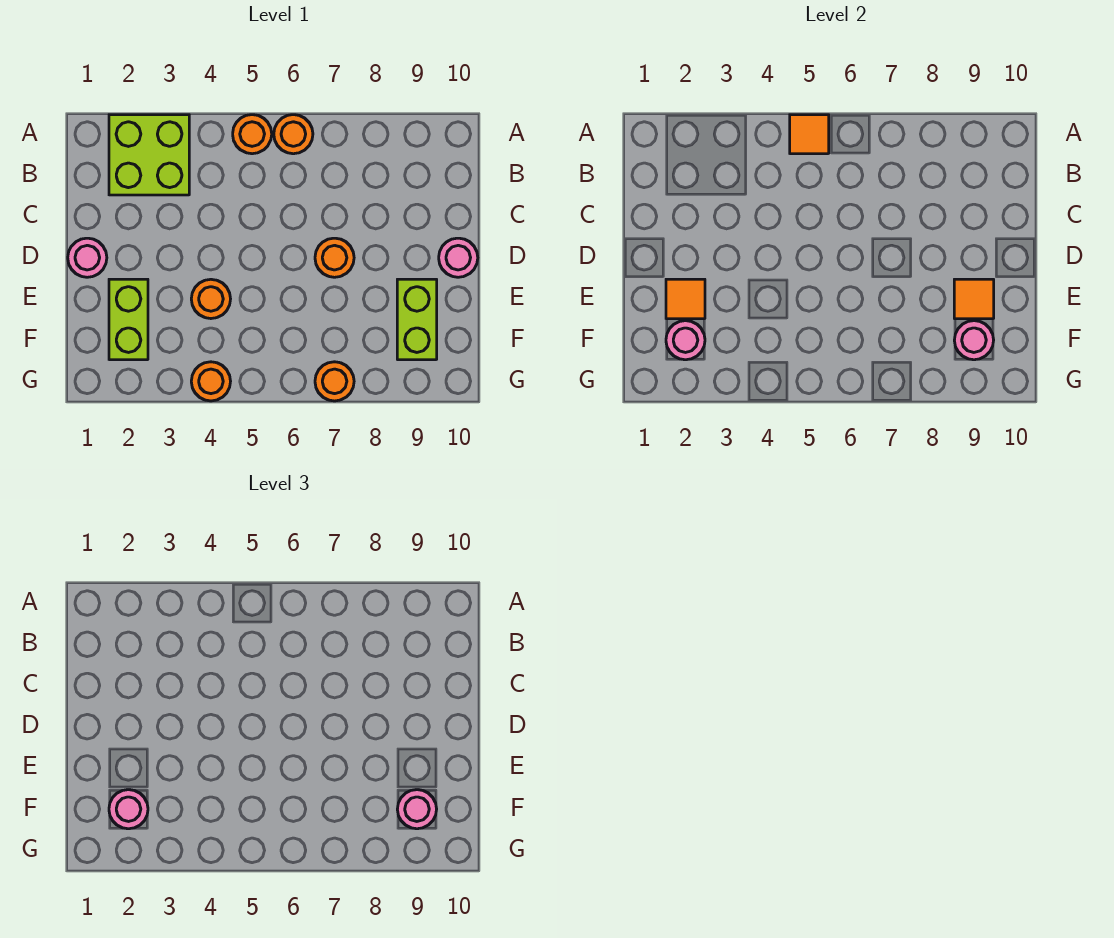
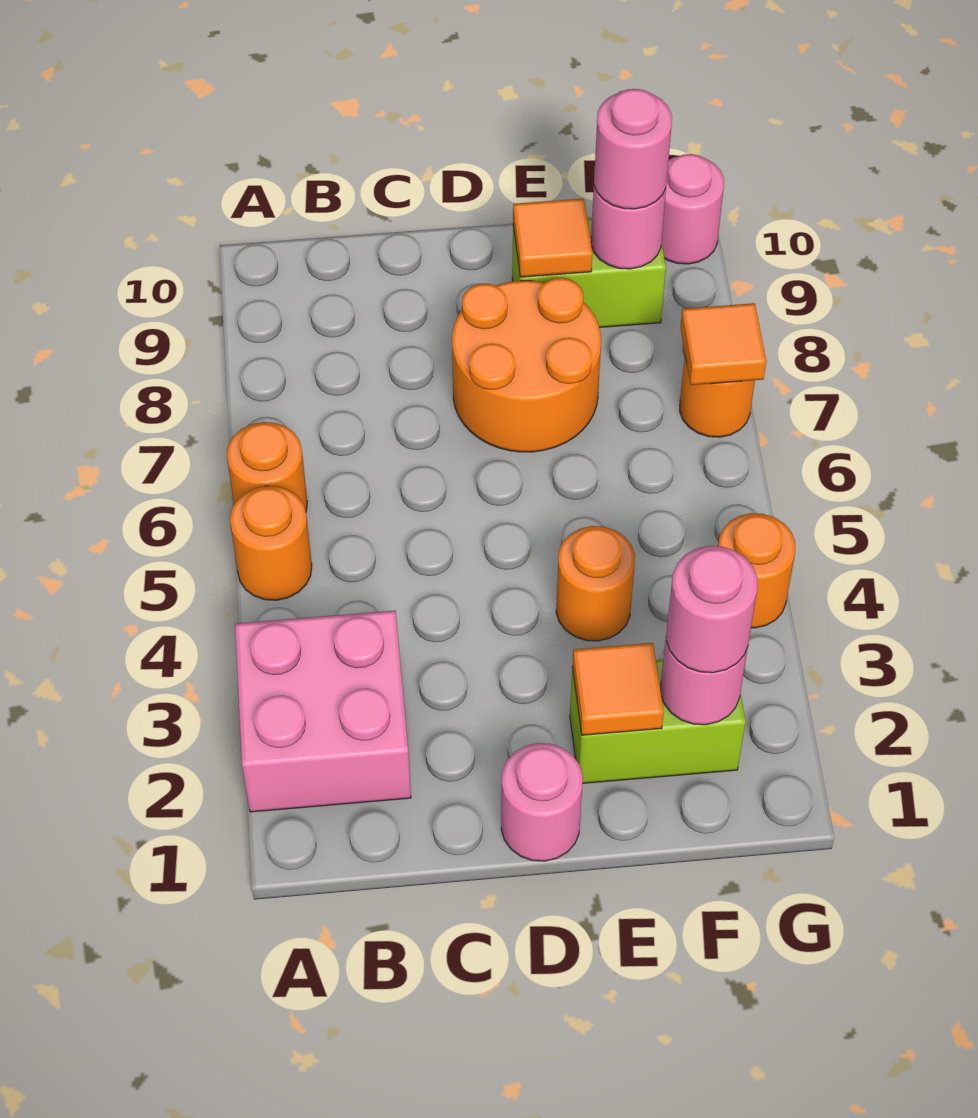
lime brick A2:B3 level 1 -> pink brick A2:B3 level 1
orange tile A5 level 2 -> orange tile G7 level 2
orange round brick D7 level 1 -> orange round brick D7:E8 level 1
pink round brick D10 level 1 -> pink round brick G10 level 1

